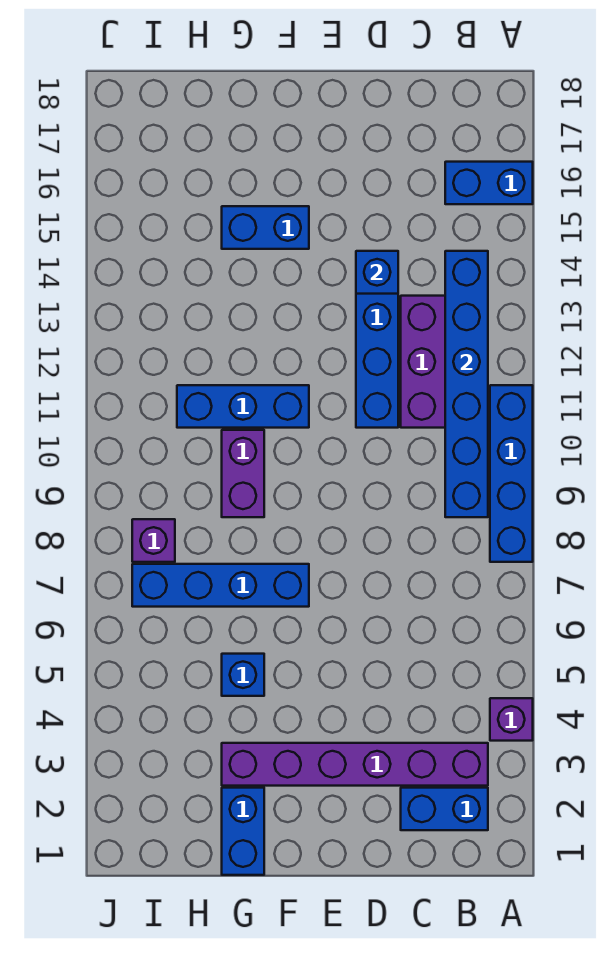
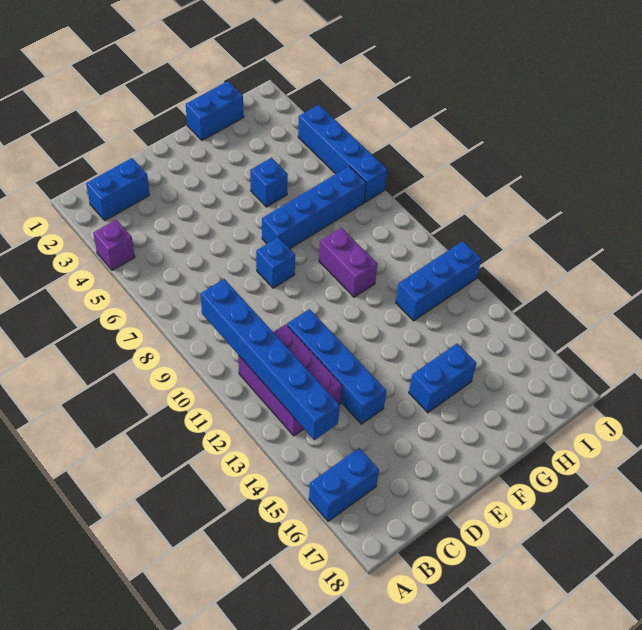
blue brick A8:A11 level 1 -> blue brick J4:J7 level 1
purple brick B3:G3 level 1 -> none
blue brick D14 level 2 -> blue brick E8 level 1
blue brick F11:H11 level 1 -> blue brick H12:J12 level 1
blue brick G1:G2 level 1 -> blue brick G1:H1 level 1
purple brick I8 level 1 -> none

